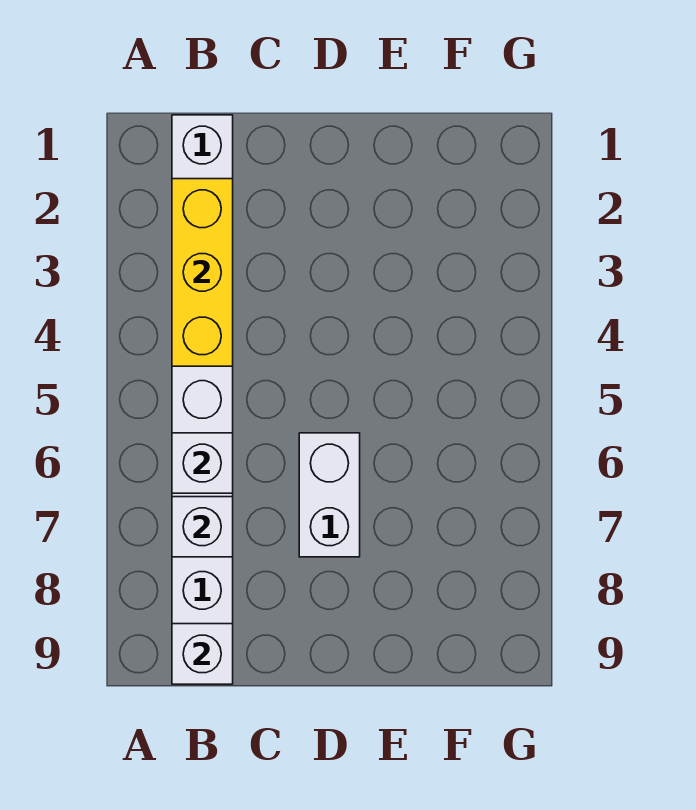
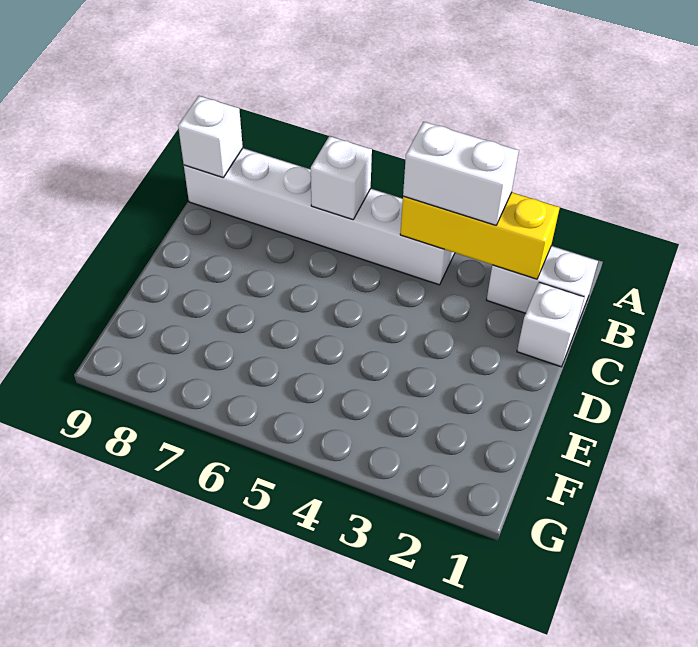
white brick B7 level 2 -> white brick C1 level 1
white brick D6:D7 level 1 -> white brick B3:B4 level 3

